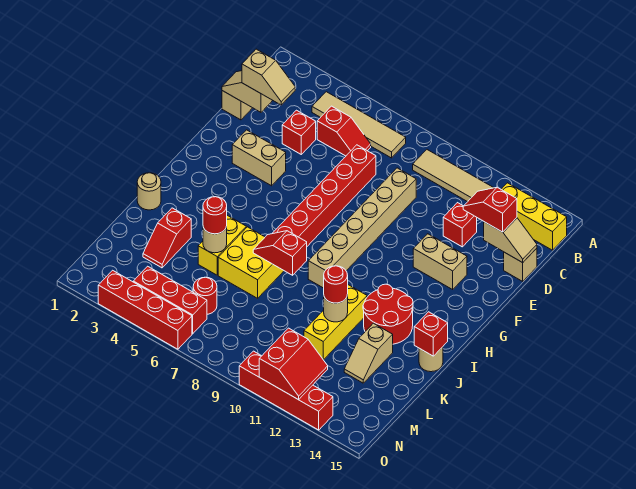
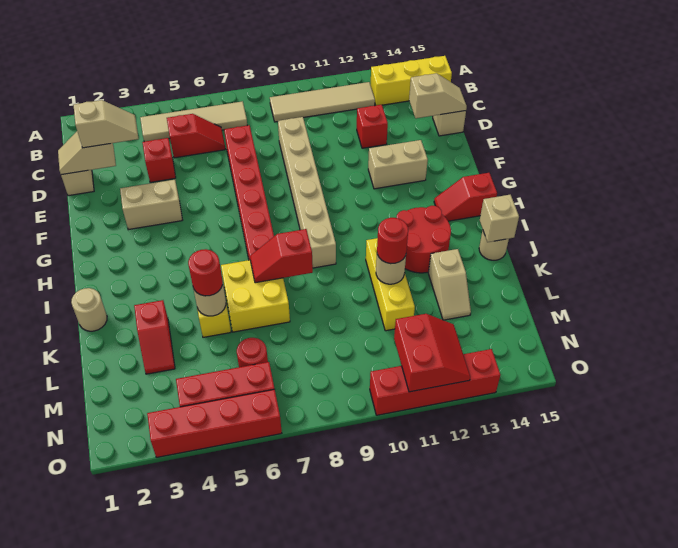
red slope D13:D14 level 3 top 14 -> red slope H14:H15 level 1 top 15
red brick J15 level 2 -> tan brick J15 level 2

